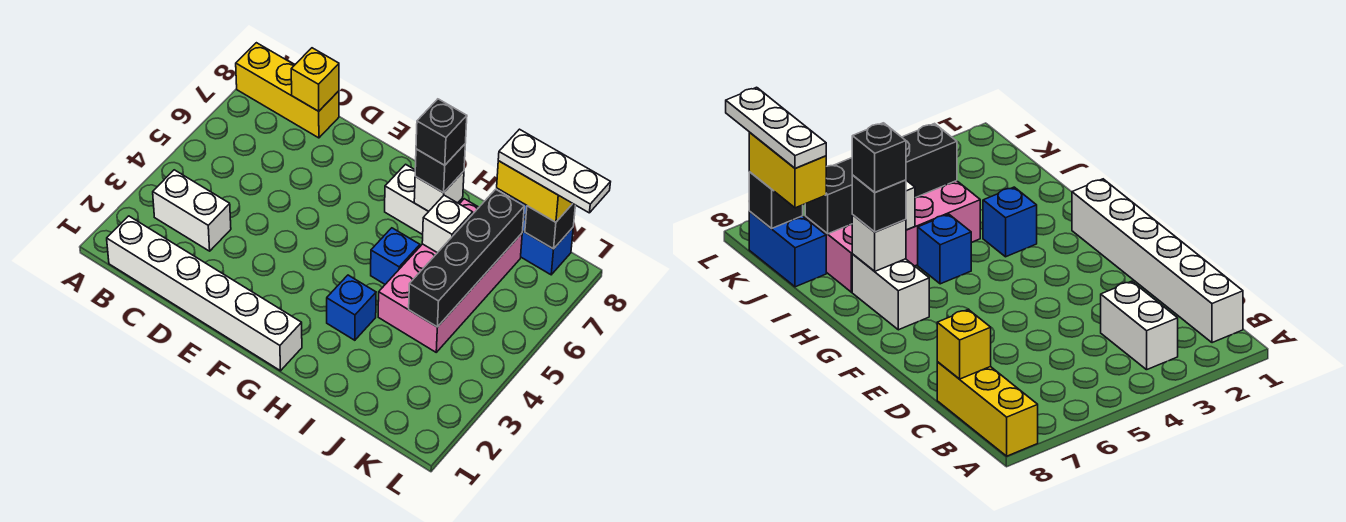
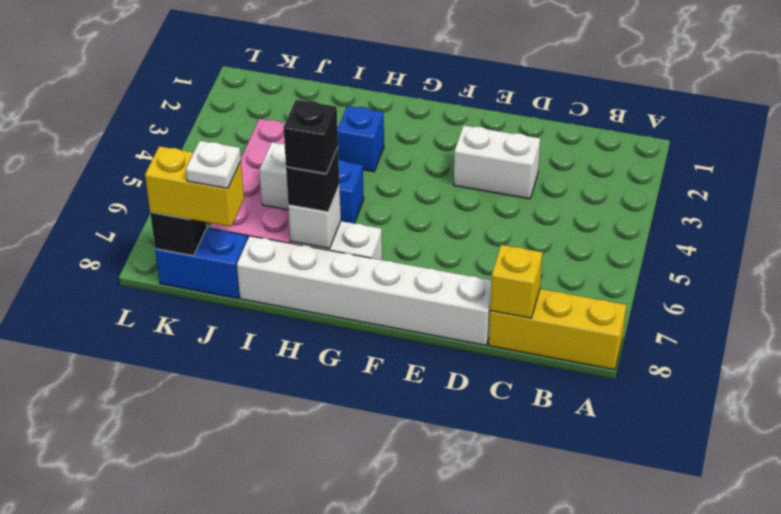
white brick B1:G1 level 1 -> white brick D8:I8 level 1
white brick B3:C3 level 1 -> white brick D3:E3 level 1
black brick J4:J7 level 2 -> none
white plate J8:L8 level 4 -> white plate J8 level 4

